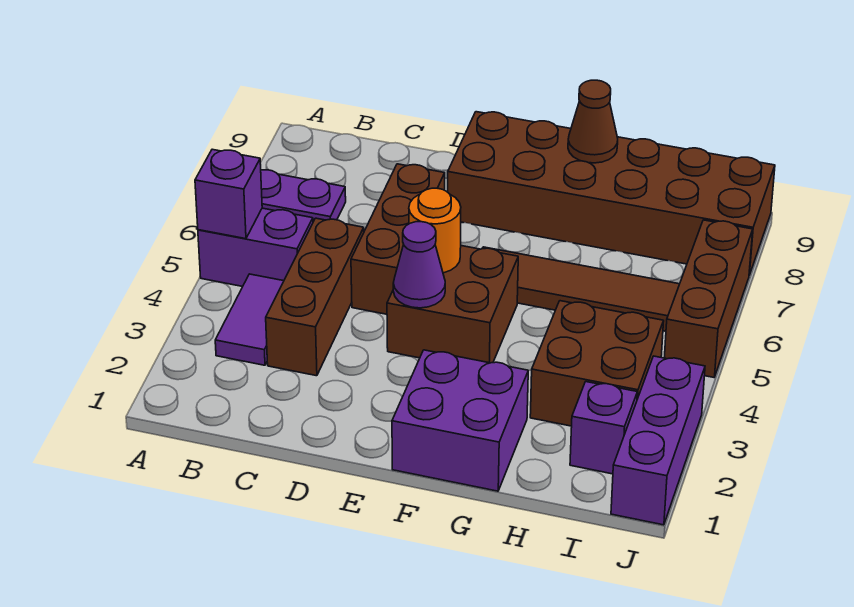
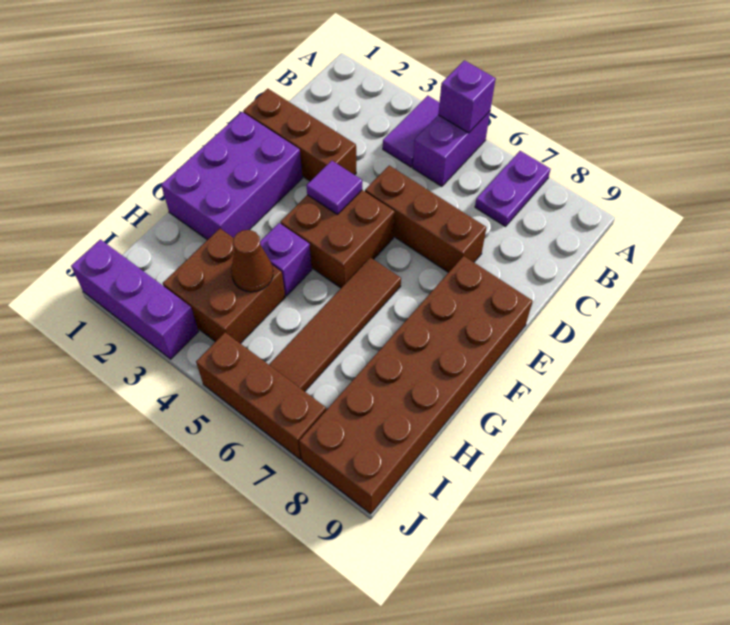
purple tile B3:B4 level 1 -> purple tile A4:B4 level 1
brown brick C3:C5 level 1 -> brown brick D1:D3 level 1
purple cone E4 level 2 -> purple tile E4 level 2
orange round brick E5 level 2 -> none
purple brick F1:G2 level 1 -> purple brick E1:G2 level 1
brown cone G9 level 2 -> brown cone H4 level 2
purple brick I2 level 1 -> purple brick G4 level 1

